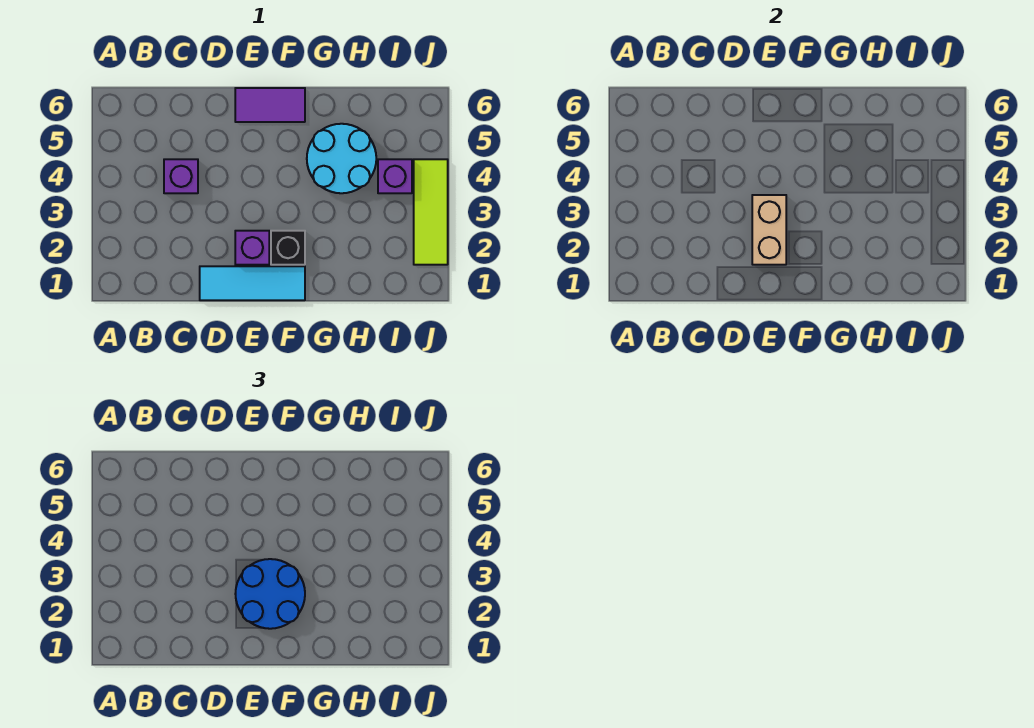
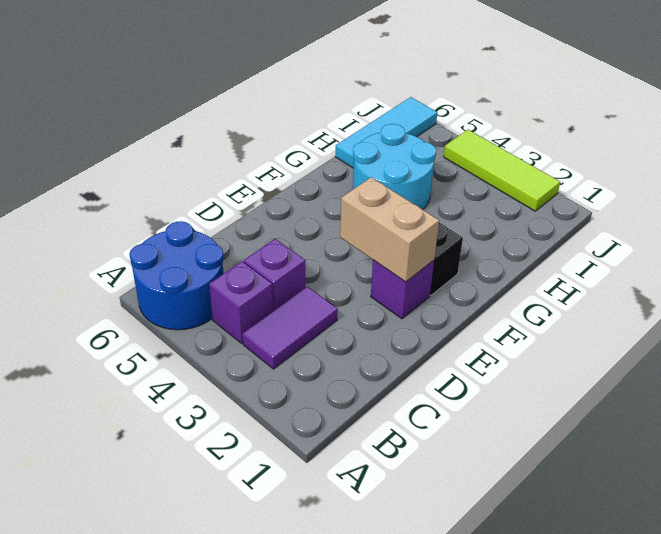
cyan tile D1:F1 level 1 -> cyan tile H6:J6 level 1
blue round brick E2:F3 level 3 -> blue round brick A5:B6 level 1
purple tile E6:F6 level 1 -> purple tile B3:C3 level 1
purple brick I4 level 1 -> purple brick B4 level 1

